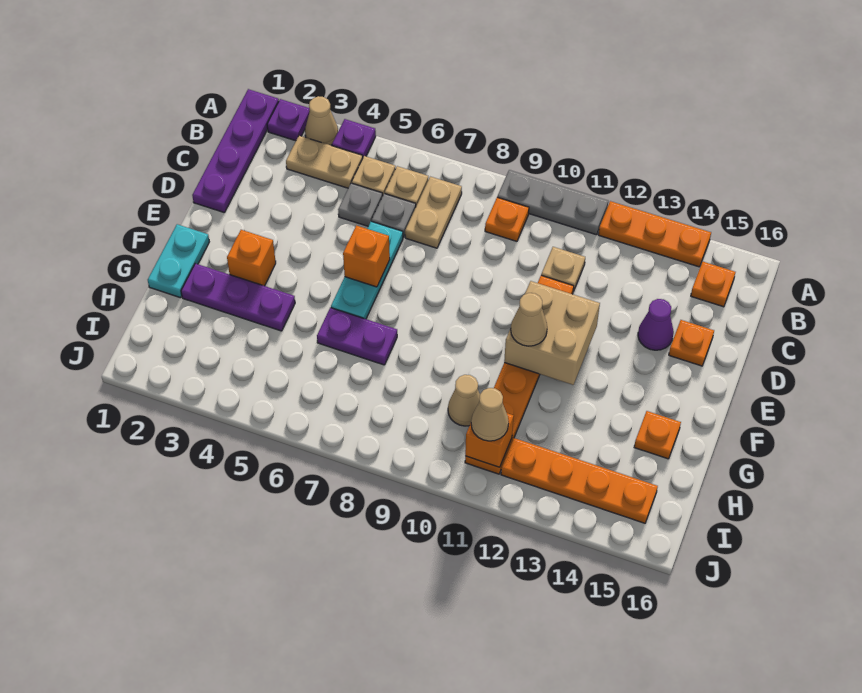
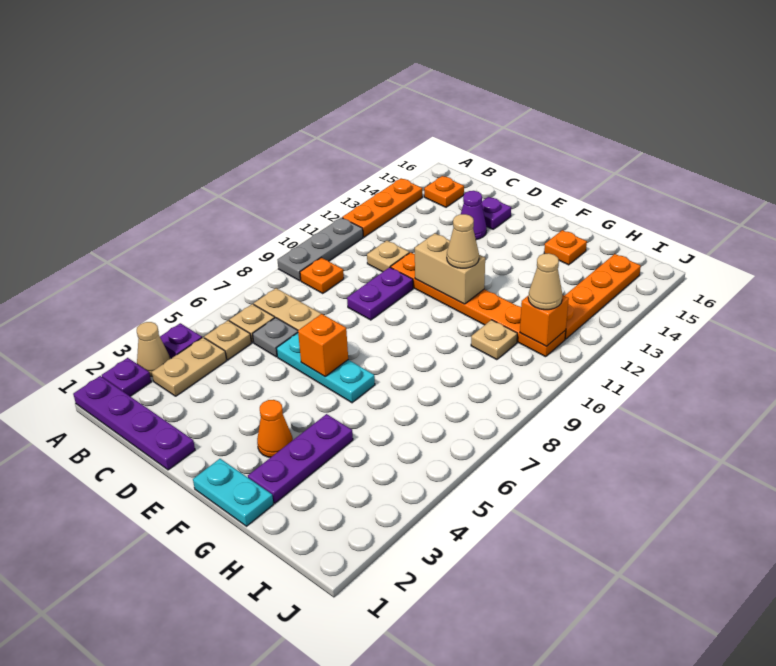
grey plate C5 level 1 -> none
orange plate D15 level 1 -> purple plate D15 level 1
tan brick E11:F12 level 2 -> tan brick E11:F11 level 2
orange brick F3 level 1 -> orange cone F3 level 1
purple plate G6:G7 level 1 -> purple plate D9:D10 level 1
tan cone H10 level 1 -> tan plate H10 level 1

